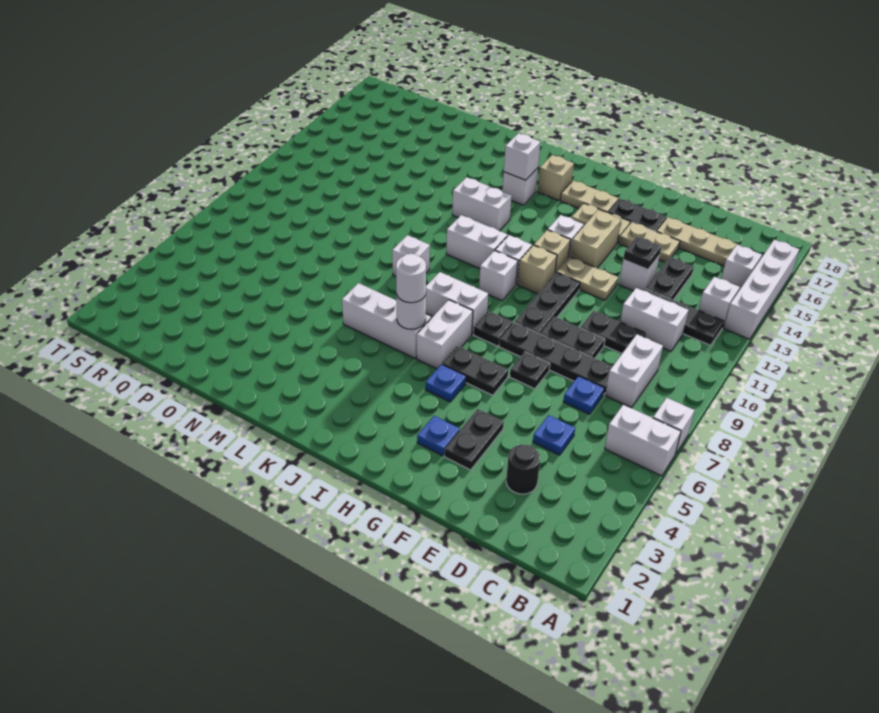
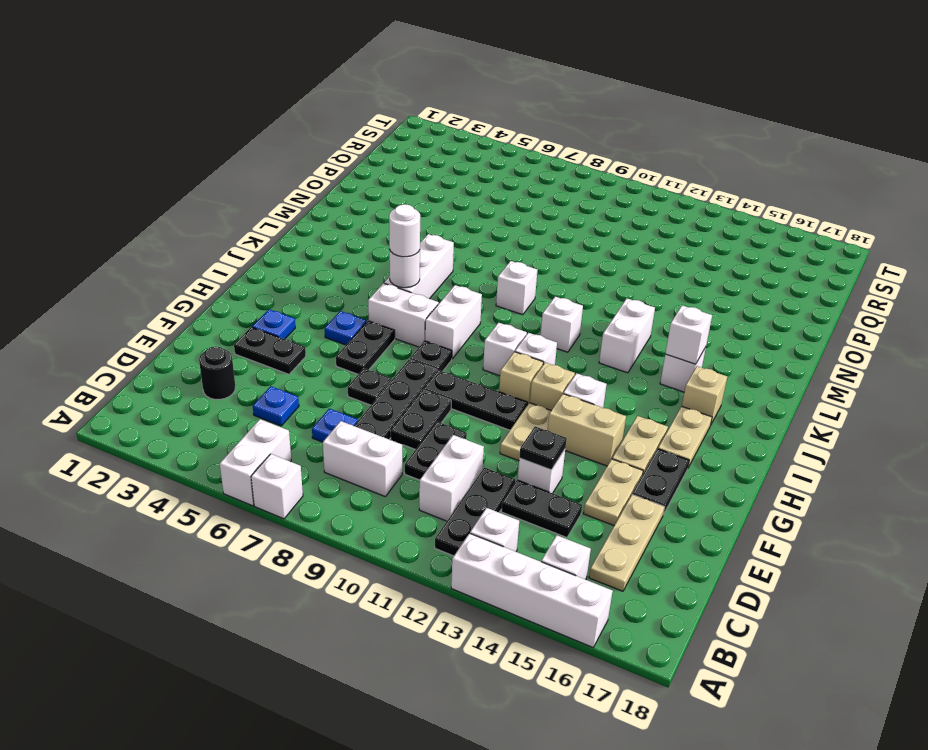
white brick J11:K11 level 1 -> white brick K11 level 1

